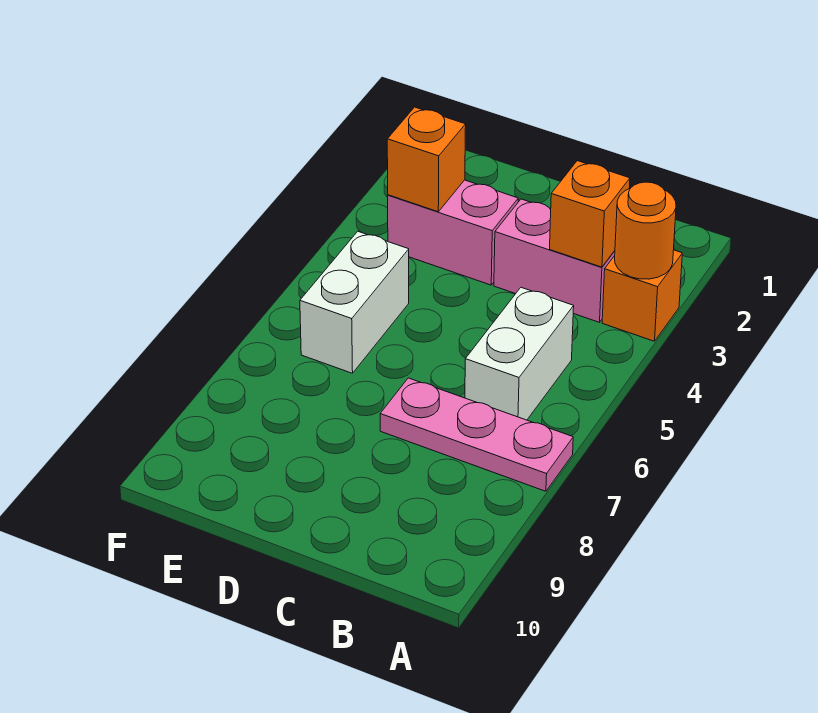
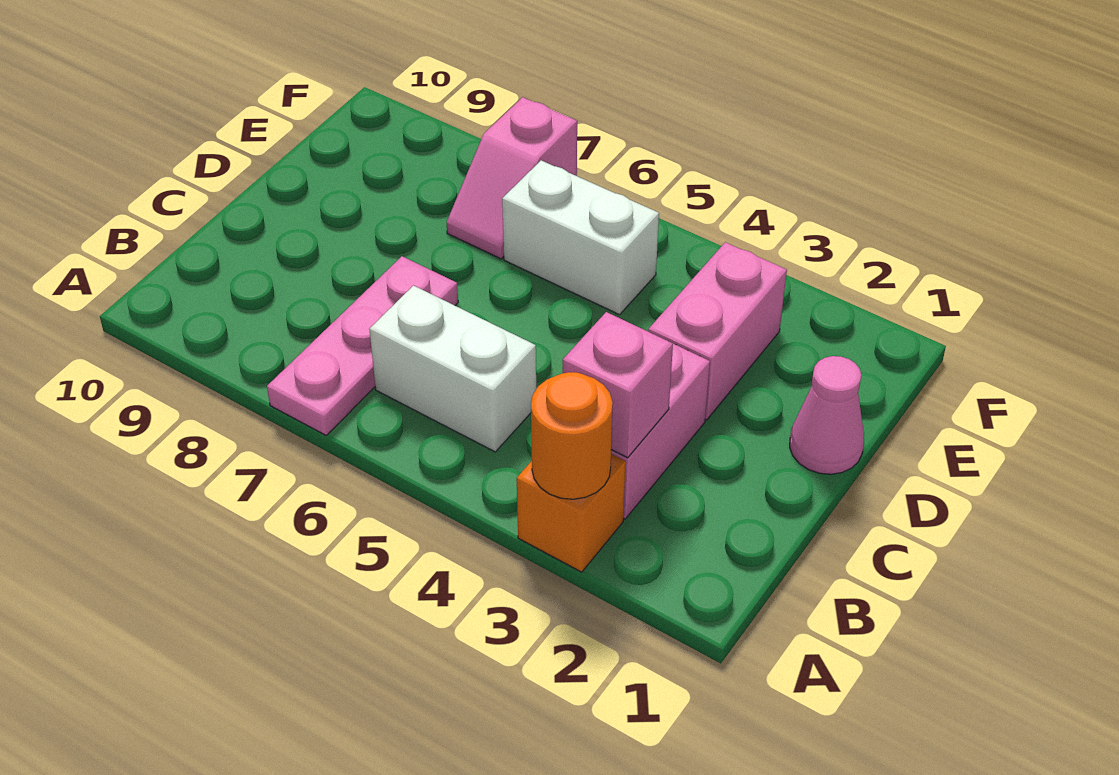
orange brick B3 level 2 -> pink brick B3 level 2
none -> pink cone D1 level 1
orange brick E3 level 2 -> none
none -> pink slope E7:F7 level 1 top F

